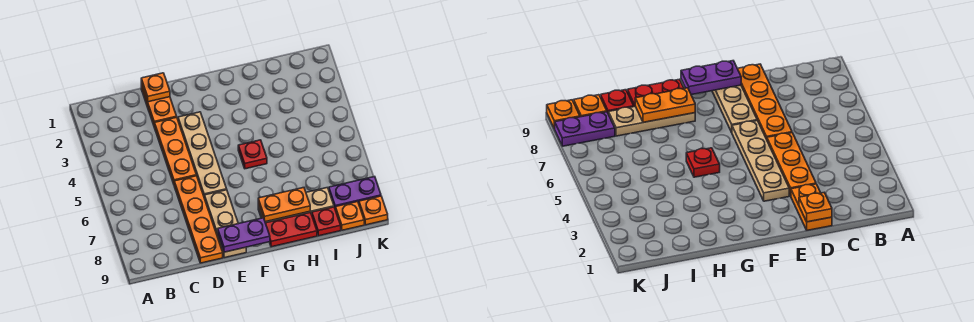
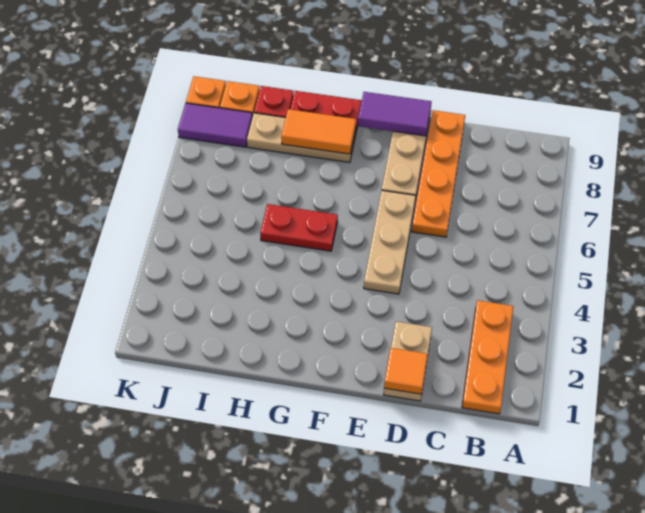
orange plate D1:D2 level 1 -> tan plate D1:D2 level 1
orange plate D1 level 2 -> orange tile D1 level 2
orange plate D3:D5 level 1 -> orange plate B1:B3 level 1
tan plate E3:E6 level 1 -> tan plate E4:E6 level 1
purple plate E9:F9 level 2 -> purple tile E9:F9 level 2
red plate G5 level 1 -> red plate G5:H5 level 1
orange plate G8:H8 level 2 -> orange tile G8:H8 level 2
purple plate J8:K8 level 1 -> purple tile J8:K8 level 1

